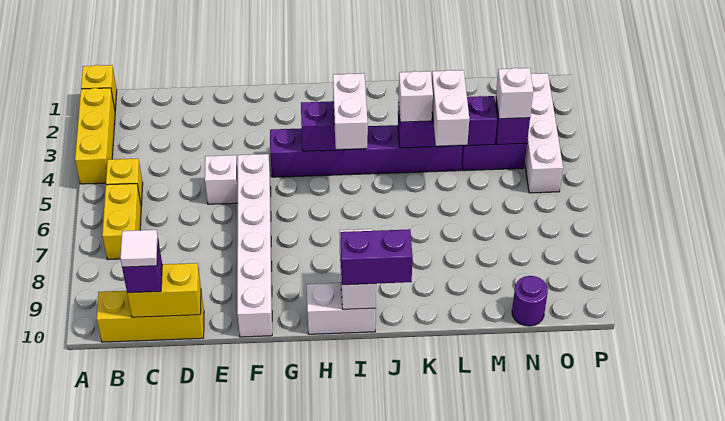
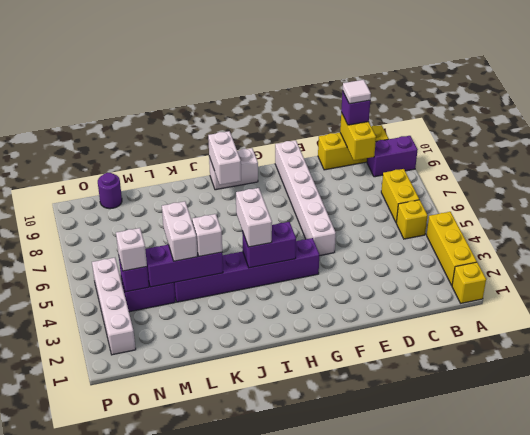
yellow brick C10:D10 level 2 -> yellow brick C9:C10 level 2
white brick E5 level 1 -> none
purple brick I10:J10 level 3 -> purple brick A9:B9 level 1

